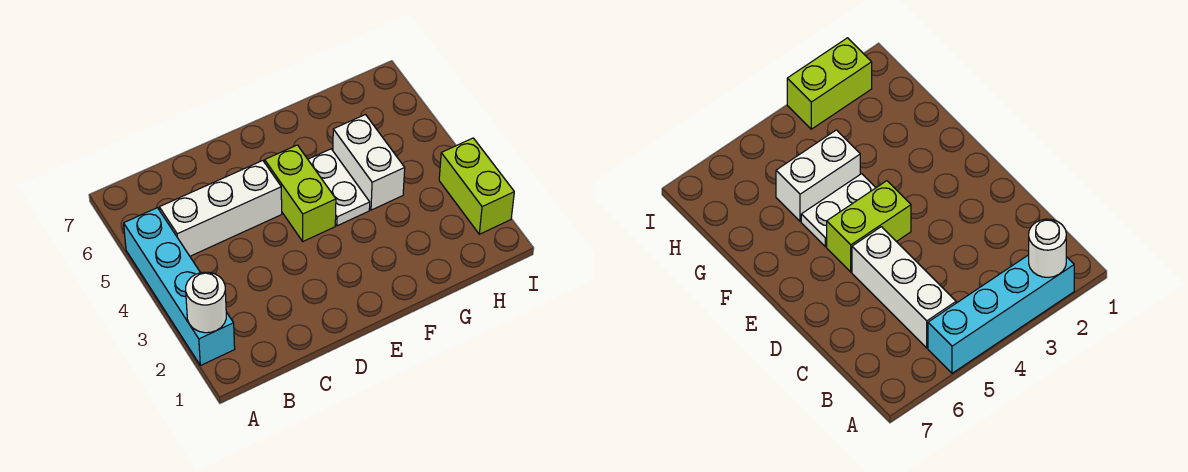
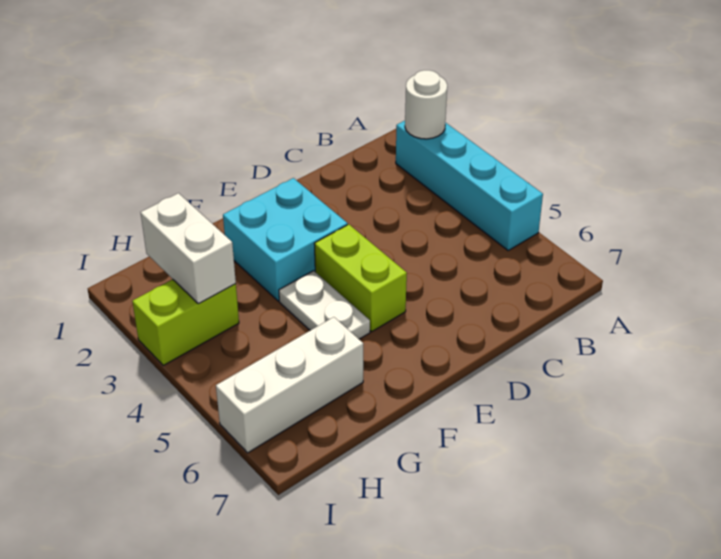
white brick B5:D5 level 1 -> white brick G6:I6 level 1
none -> cyan brick E2:F3 level 1
white brick G4:G5 level 1 -> white brick H2:H3 level 2
lime brick I2:I3 level 1 -> lime brick H3:I3 level 1

